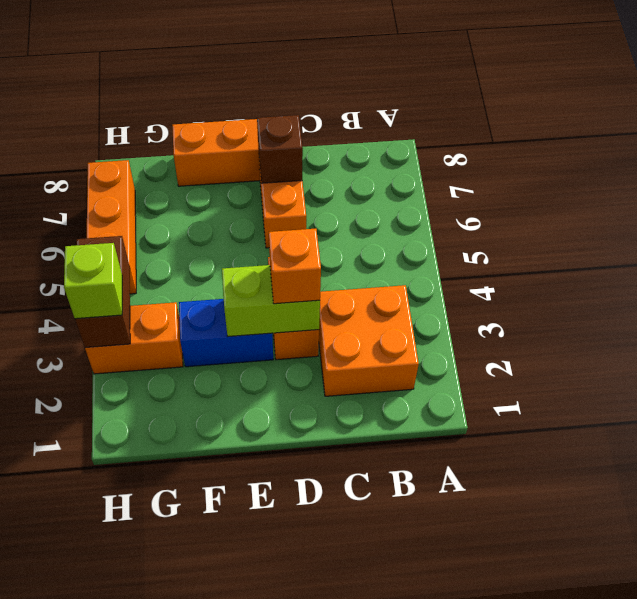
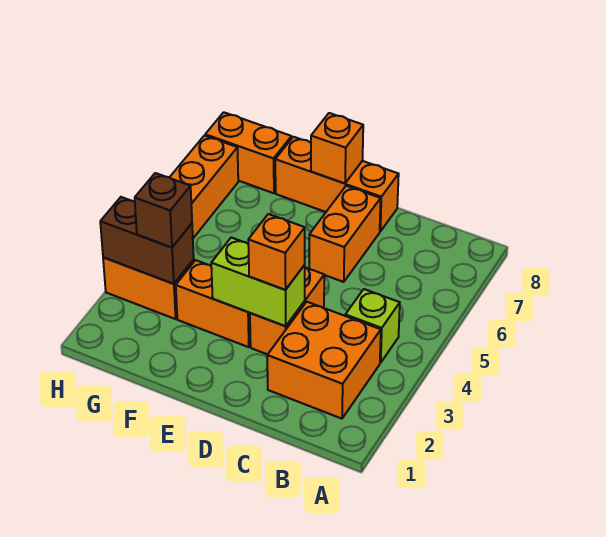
brown brick D7 level 2 -> brown brick G3 level 3
blue brick E3:F3 level 1 -> orange brick E3:F3 level 1
none -> orange brick E8 level 2
none -> orange brick G8:H8 level 1
brown brick H3:H4 level 2 -> brown brick G3:H3 level 2
lime brick H3 level 3 -> lime brick B4 level 1

